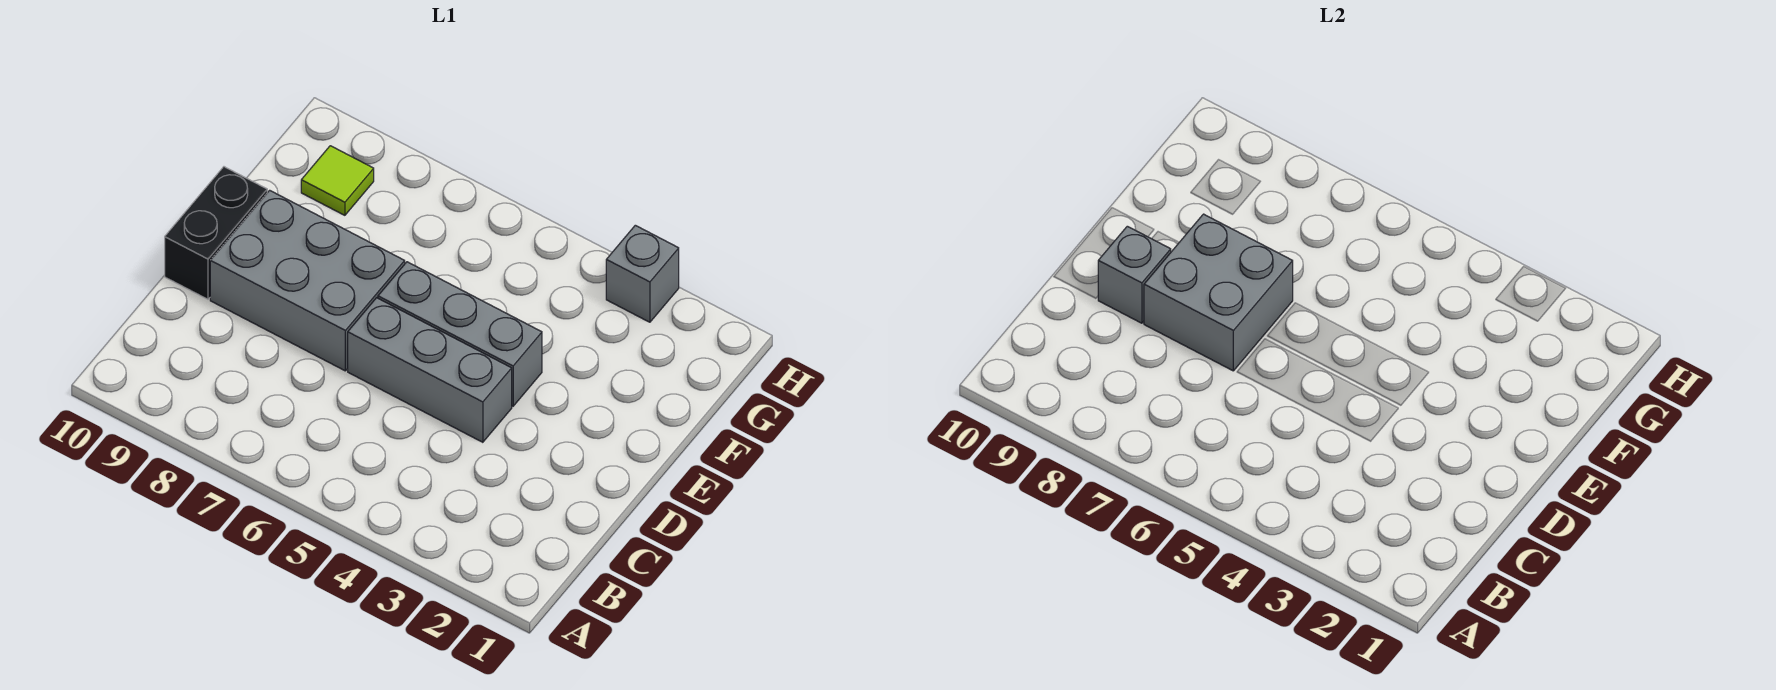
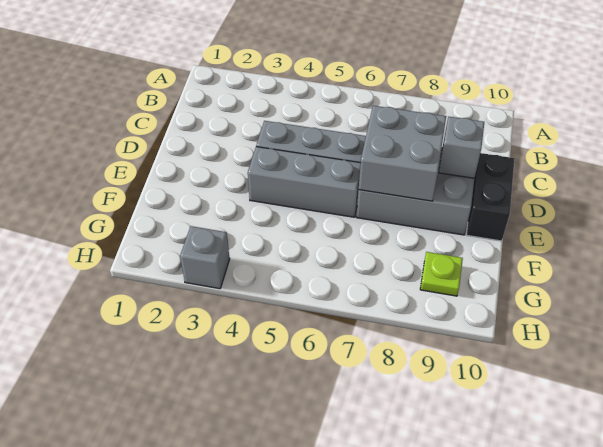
lime tile G9 level 1 -> lime plate G9 level 1

